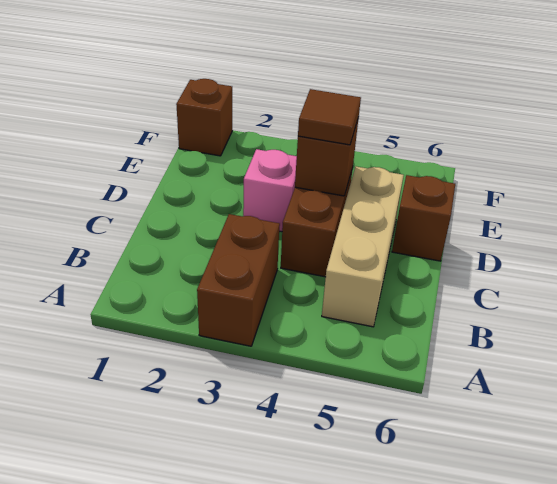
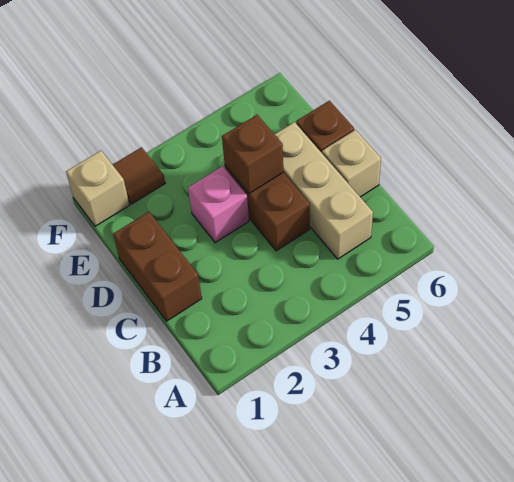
brown brick A3:B3 level 1 -> brown brick C1:D1 level 1
none -> tan brick C6 level 1
brown tile D4 level 3 -> brown tile F2 level 1
brown brick F1 level 1 -> tan brick F1 level 1

